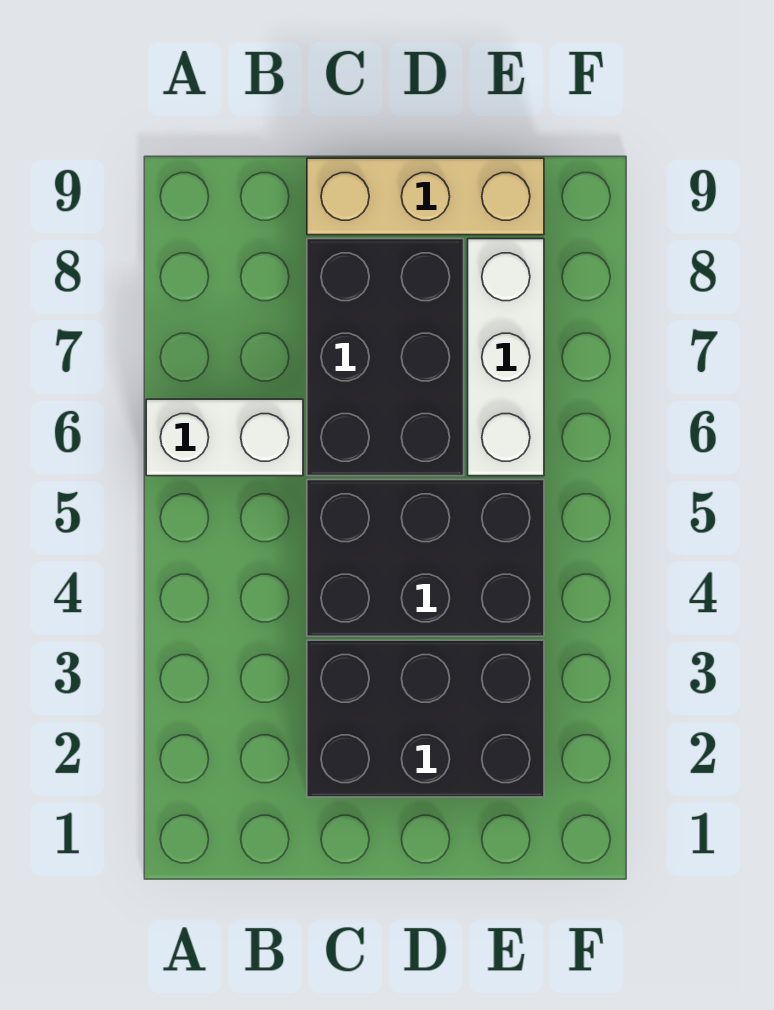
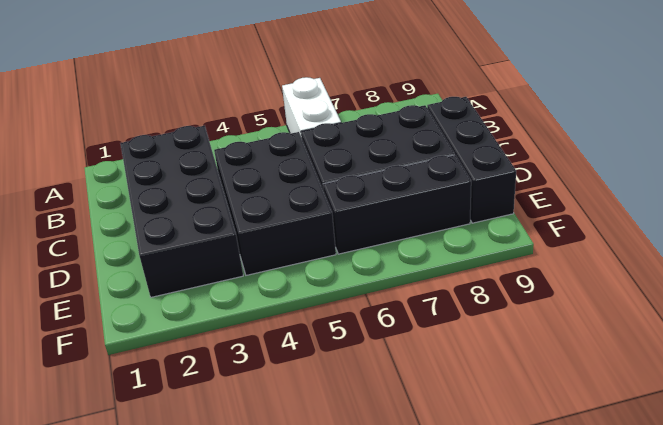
black brick C2:E3 level 1 -> black brick B2:E3 level 1
tan brick C9:E9 level 1 -> black brick C9:E9 level 1
white brick E6:E8 level 1 -> black brick E6:E8 level 1

